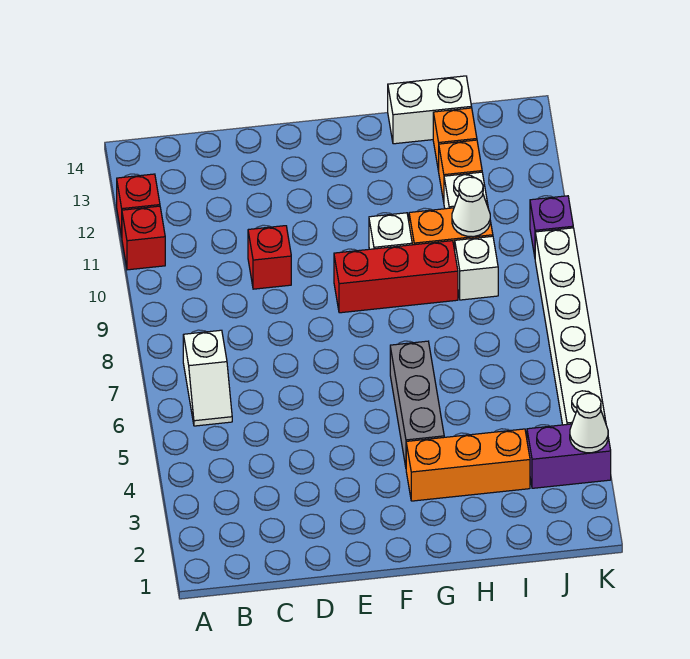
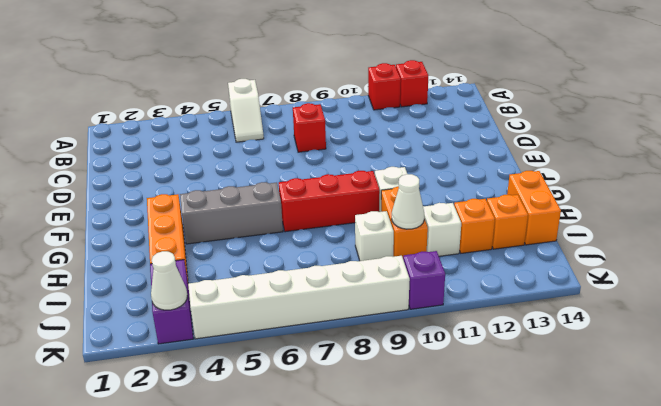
white slope B6:B7 level 1 top 7 -> white slope A6:B6 level 1 top A
red brick D10 level 1 -> red brick C8 level 1
red brick F9:H9 level 1 -> red brick G7:G9 level 1
white brick H14:I14 level 1 -> orange brick H14:I14 level 1

